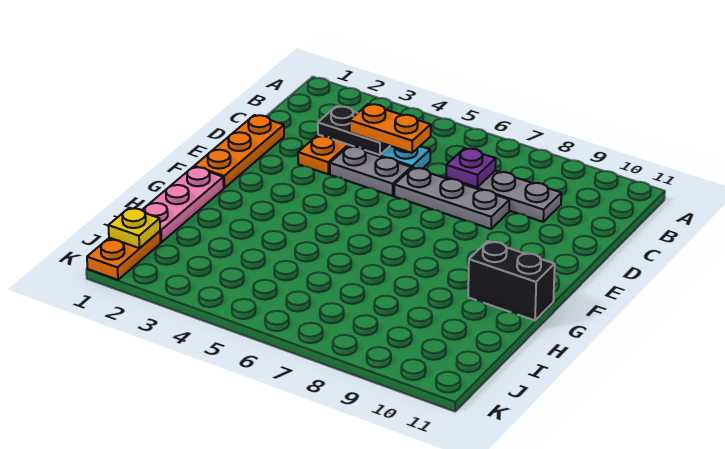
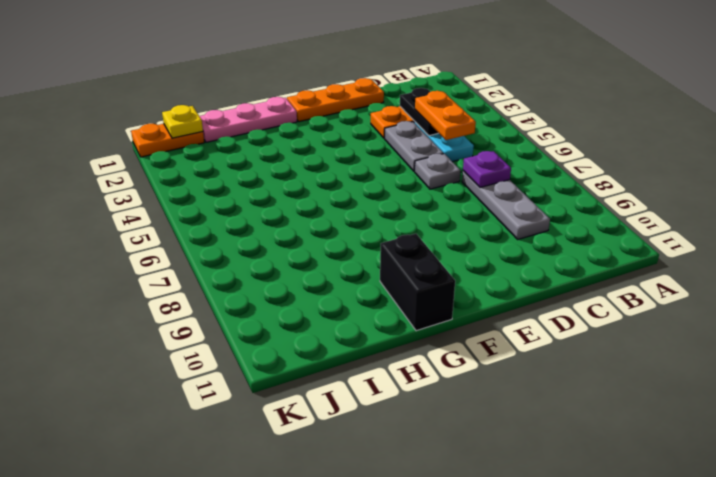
grey plate D6:D8 level 1 -> grey plate D6 level 1

